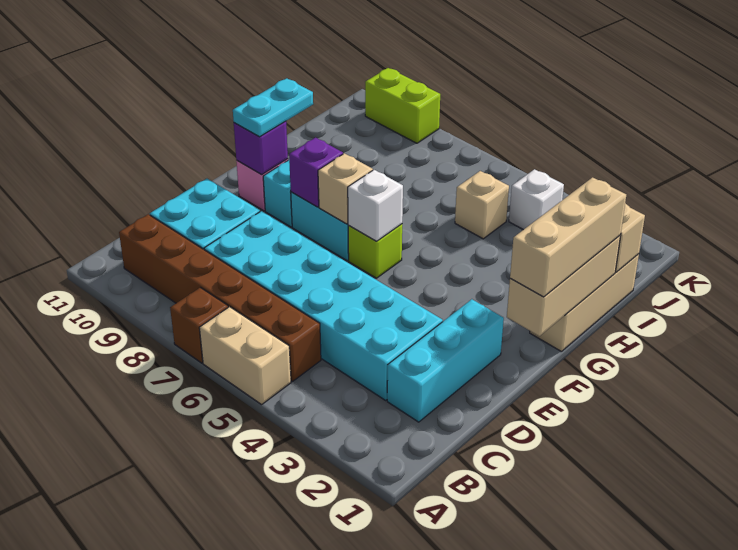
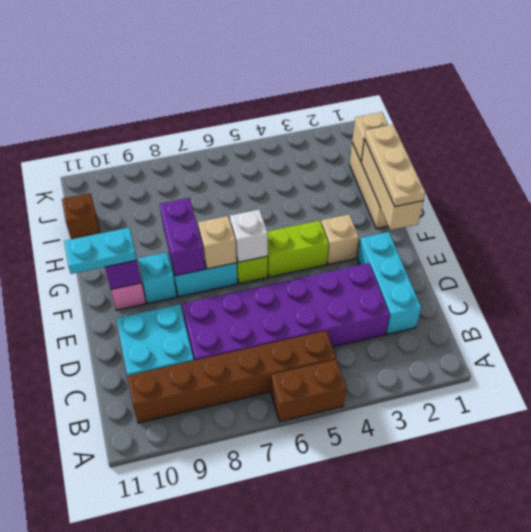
tan brick A5:A6 level 1 -> brown brick A5:A6 level 1
brown brick A7 level 1 -> brown brick I11 level 1
cyan brick C3:D8 level 1 -> purple brick C3:D8 level 1
tan brick F1:H1 level 3 -> tan plate F1:H1 level 3
purple brick F8 level 2 -> purple brick F8:G8 level 2
cyan plate F10:G10 level 3 -> cyan plate F10:F11 level 3
tan brick I5 level 1 -> tan brick F3 level 1
white brick J4 level 1 -> none
lime brick K9:K10 level 1 -> lime brick F4:F5 level 1

